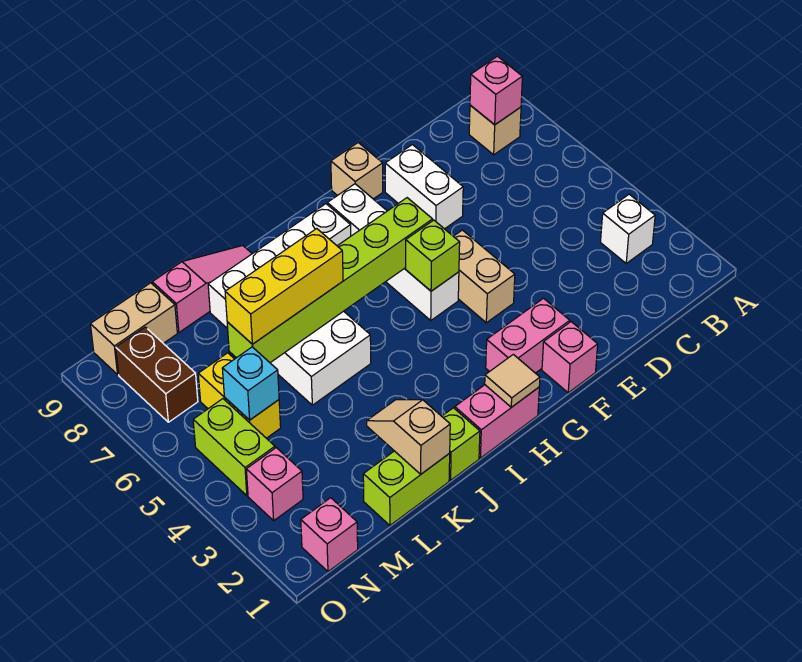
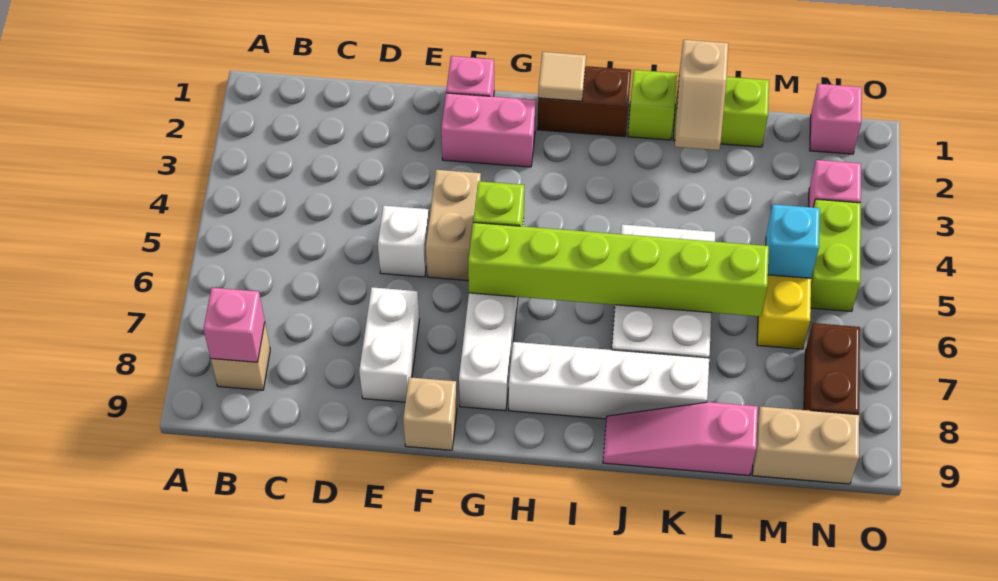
white brick B3 level 1 -> white brick E5 level 1
pink brick H1:I1 level 1 -> brown brick H1:I1 level 1
yellow brick J6:L6 level 3 -> none

